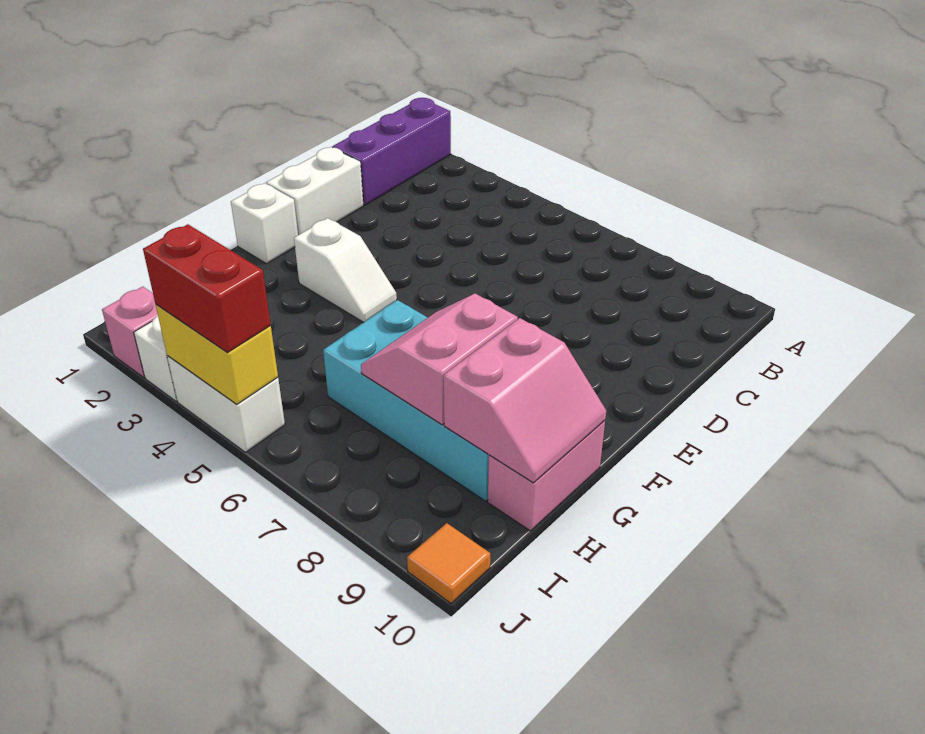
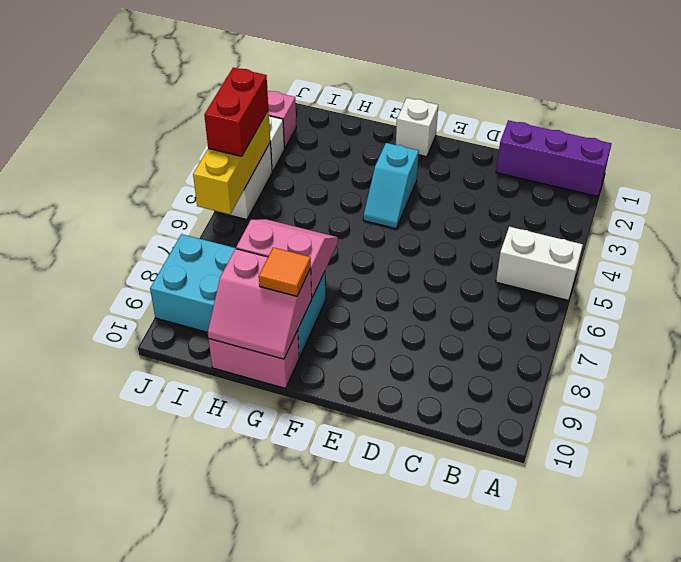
white brick D1:E1 level 1 -> white brick A5:B5 level 1
white slope F3:F4 level 1 top 3 -> cyan slope F3:F4 level 1 top 3
cyan brick G6:H9 level 1 -> cyan brick G8:J9 level 1
yellow brick J4:J5 level 2 -> yellow brick J4:J6 level 2
orange tile J10 level 1 -> orange tile G9 level 3

